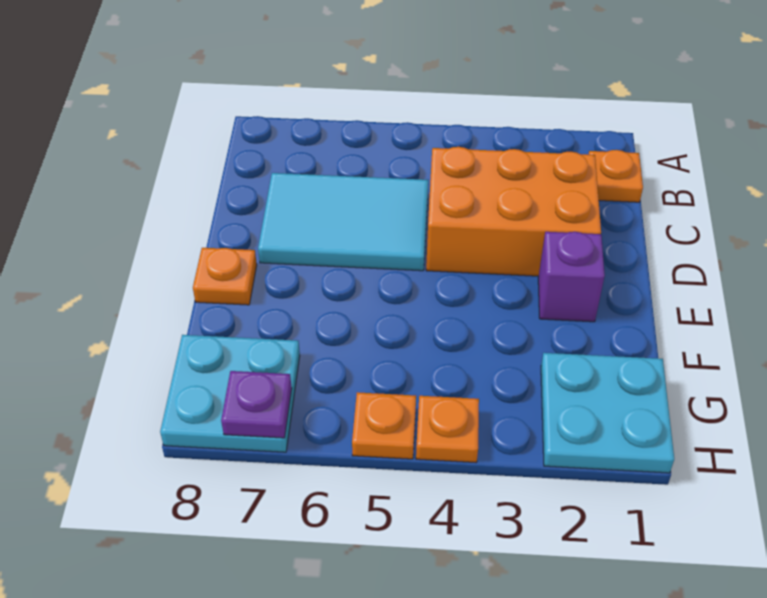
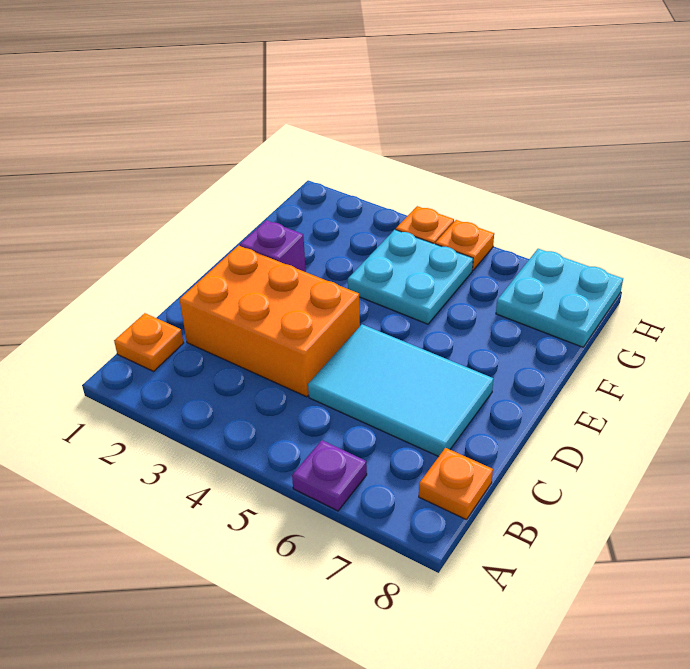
orange plate E8 level 1 -> orange plate B8 level 1
cyan plate G1:H2 level 1 -> cyan plate F4:G5 level 1
purple plate H7 level 2 -> purple plate A6 level 1

